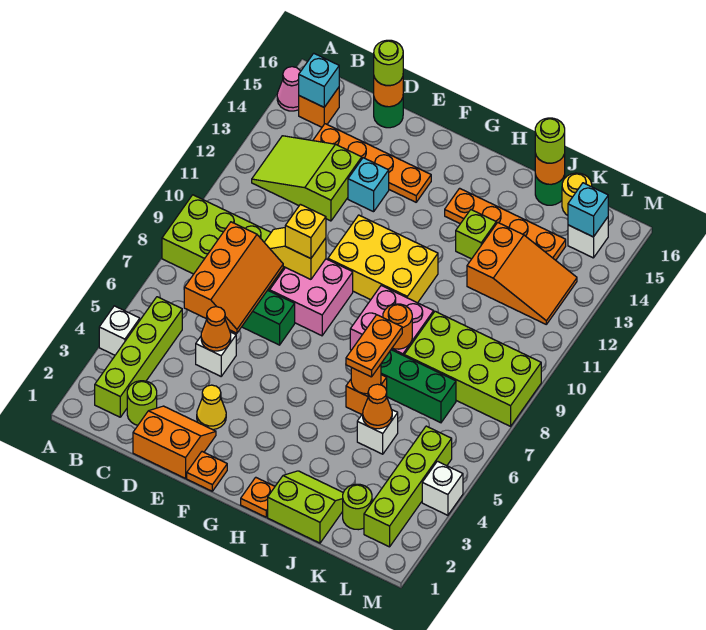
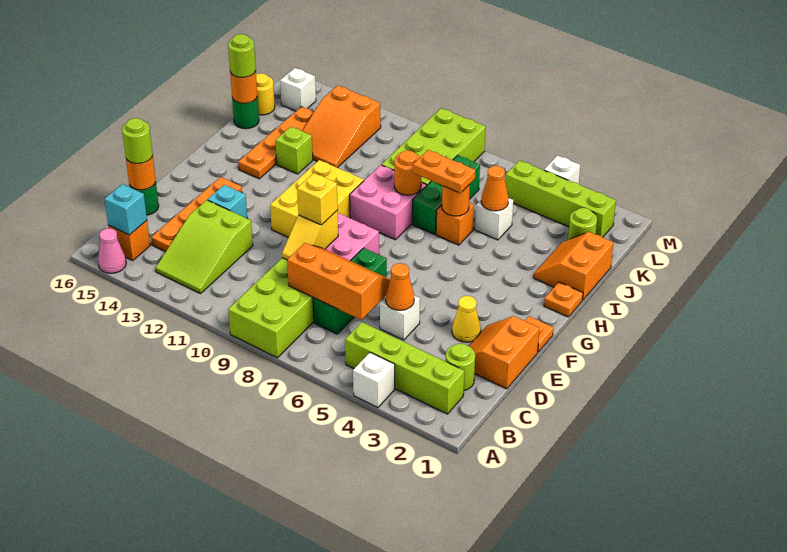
lime slope I1:J2 level 1 top 1 -> orange slope I1:J2 level 1 top 1
orange slope J12:L13 level 1 top J -> orange slope J12:L13 level 1 top L
cyan brick L15 level 2 -> none

